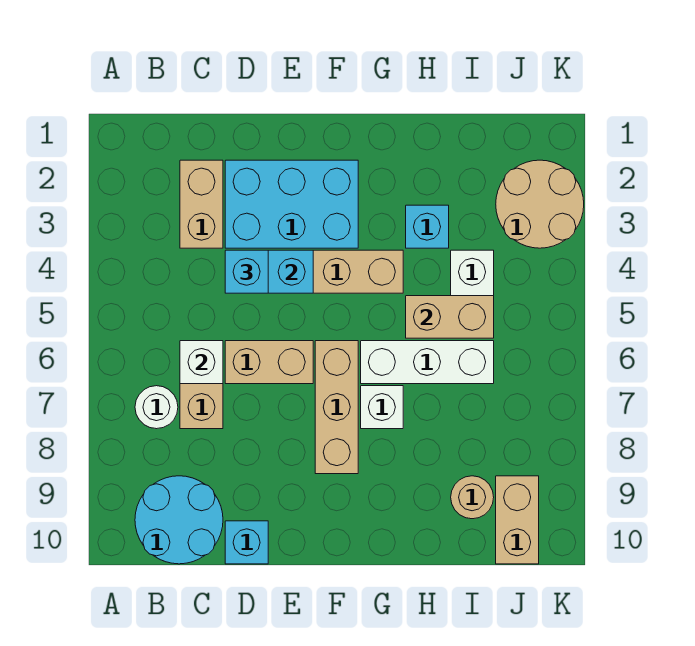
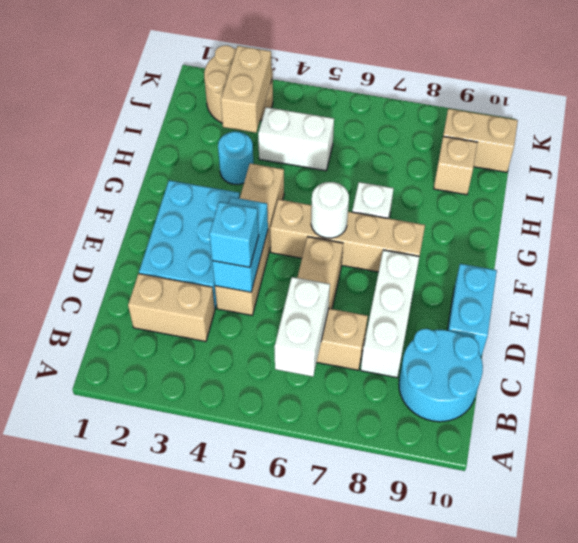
white round brick B7 level 1 -> white round brick F6 level 2
white brick C6 level 2 -> white brick B6:C6 level 2
cyan brick D10 level 1 -> cyan brick D10:E10 level 1
tan brick F6:F8 level 1 -> tan brick F5:F8 level 1
white brick G6:I6 level 1 -> white brick C8:E8 level 1
cyan brick H3 level 1 -> cyan round brick H3 level 1
tan brick H5:I5 level 2 -> tan brick I3:J3 level 2
tan round brick I9 level 1 -> tan brick I9 level 1

